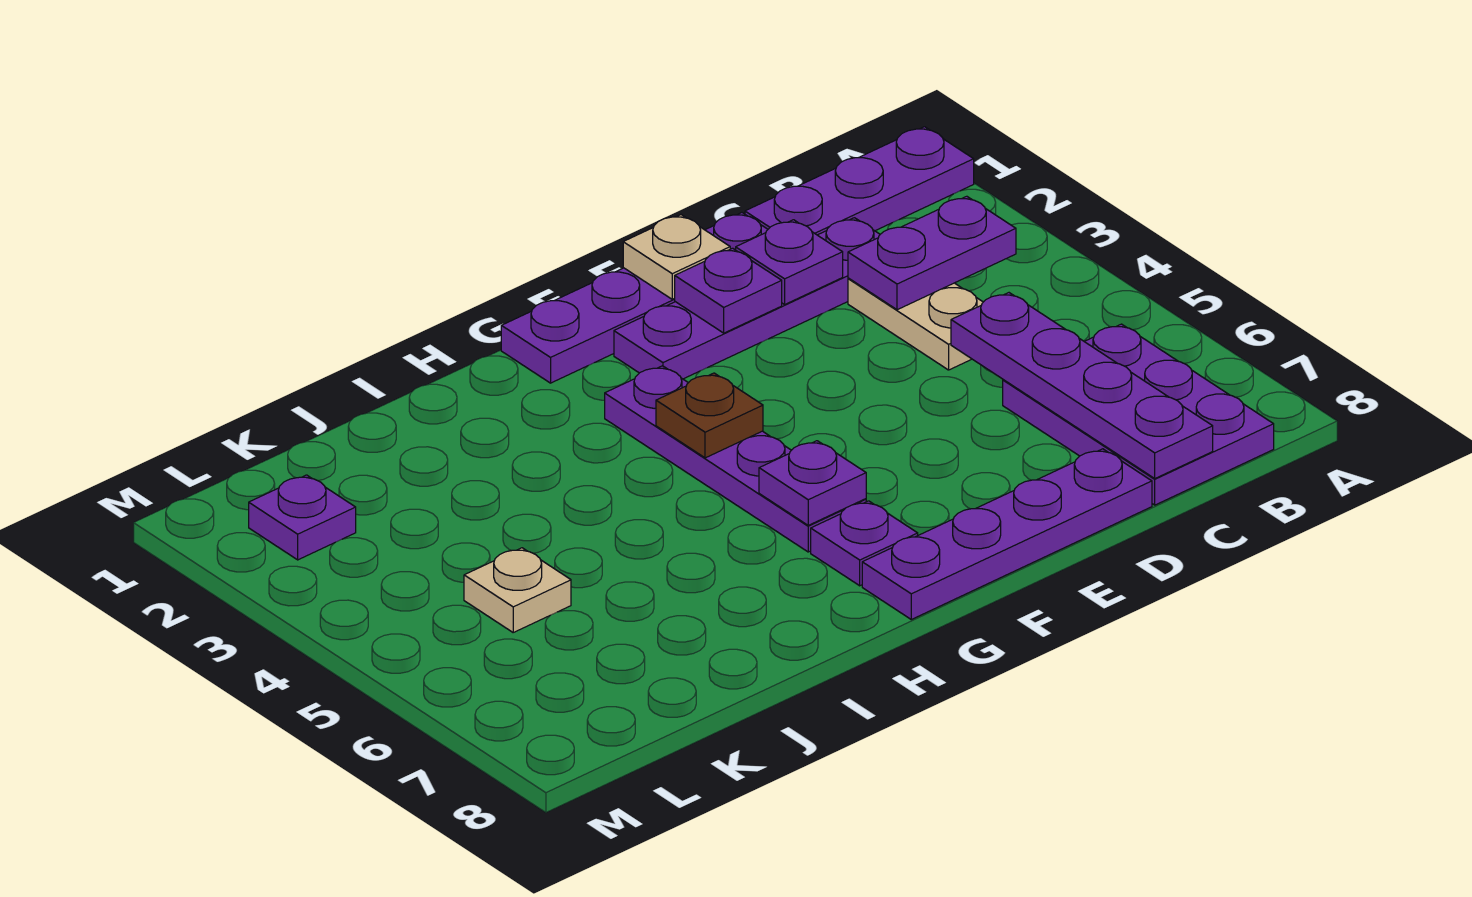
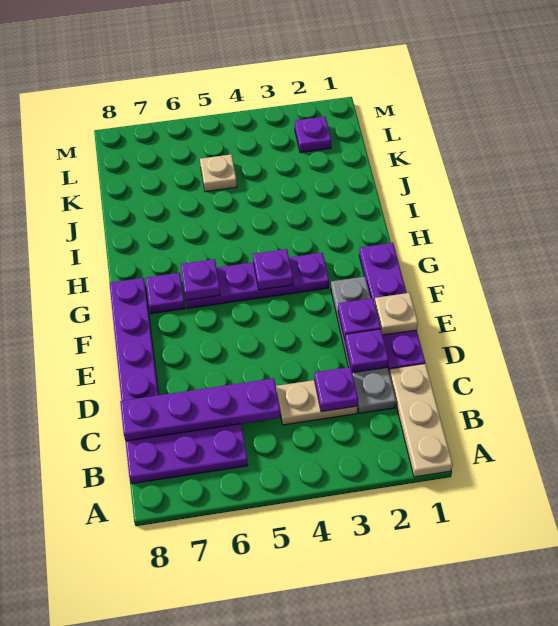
purple plate A1:C1 level 1 -> tan plate A1:C1 level 1
purple plate B3:C3 level 2 -> purple plate C3 level 2
purple plate C2:F2 level 1 -> grey plate C2:F2 level 1
brown plate G4 level 2 -> purple plate G4 level 2

